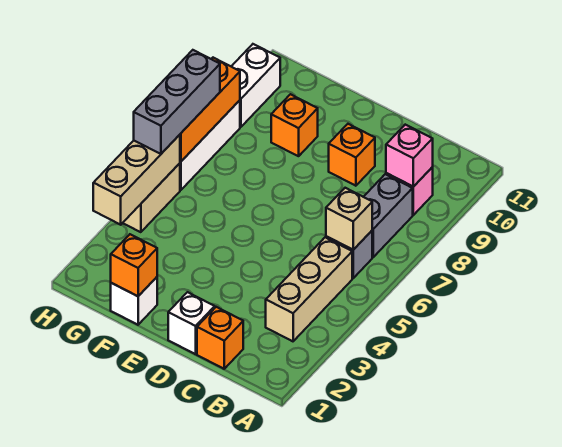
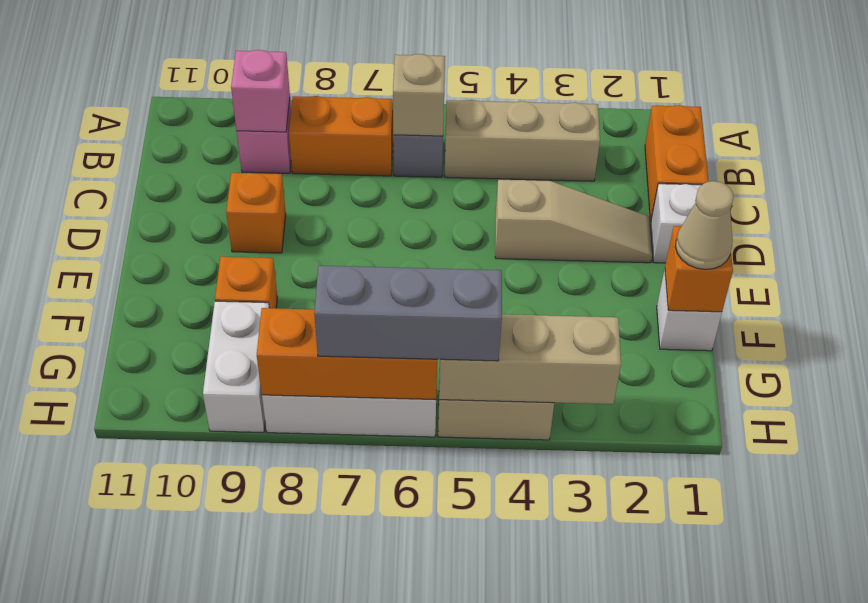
grey brick B7:B8 level 1 -> orange brick B7:B8 level 1
orange brick C1 level 1 -> orange brick B1:C1 level 1
none -> tan slope D2:D4 level 1 top 4
none -> tan cone F1 level 3
white brick H9:H10 level 1 -> white brick G9:H9 level 1

